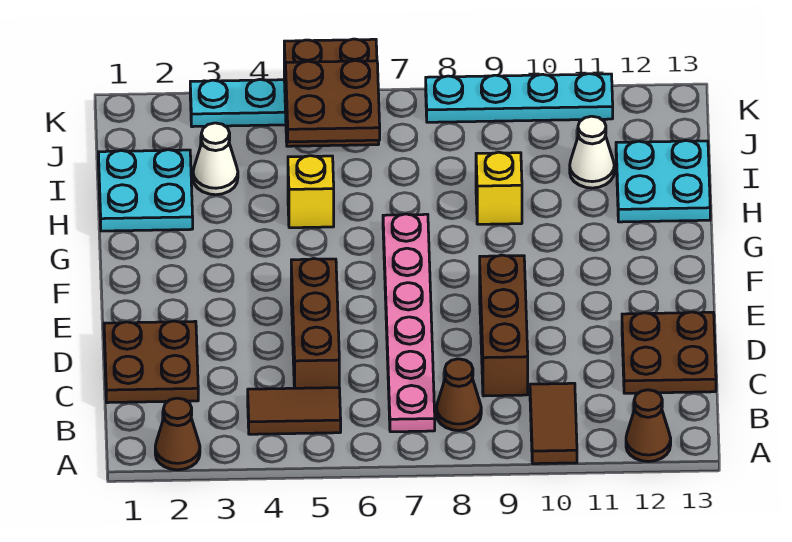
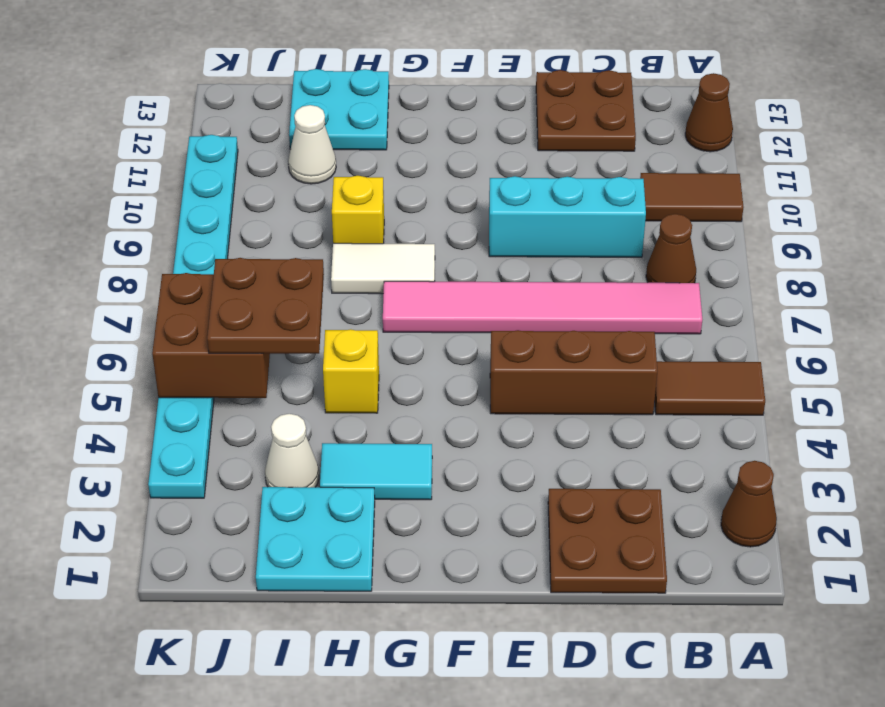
brown tile B4:B5 level 1 -> brown tile A5:B5 level 1
pink plate B7:G7 level 1 -> pink tile B7:G7 level 1
brown brick C9:E9 level 1 -> cyan brick C9:E9 level 1
none -> cyan tile G3:H3 level 1
none -> white tile G8:H8 level 1

